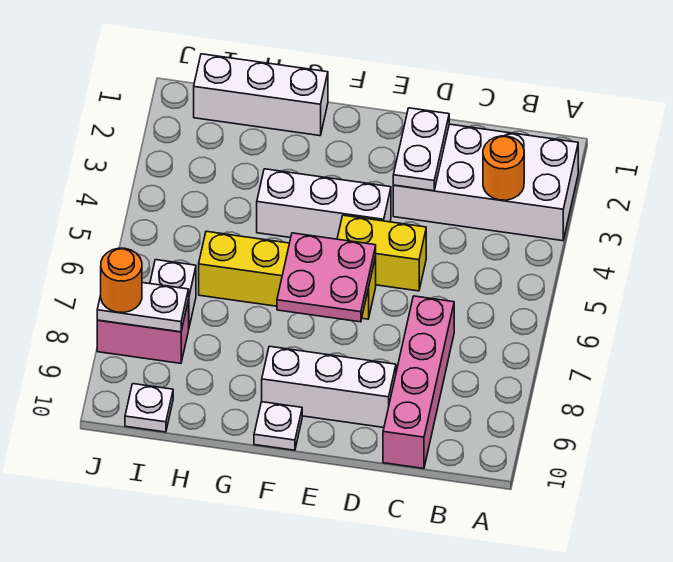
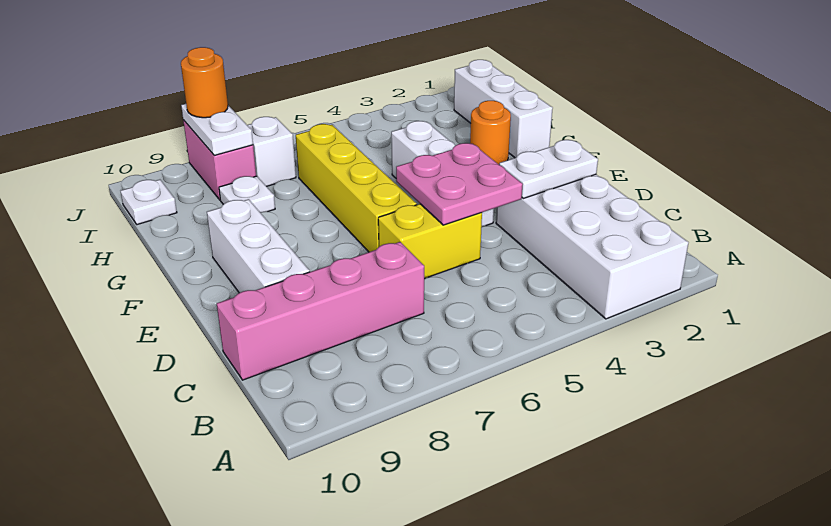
orange round brick B3 level 2 -> orange round brick G2 level 1
yellow brick D5:E5 level 1 -> yellow brick D5:D6 level 1
pink plate E6:F7 level 2 -> pink plate D4:E5 level 2
white plate F10 level 1 -> white plate H8 level 1

